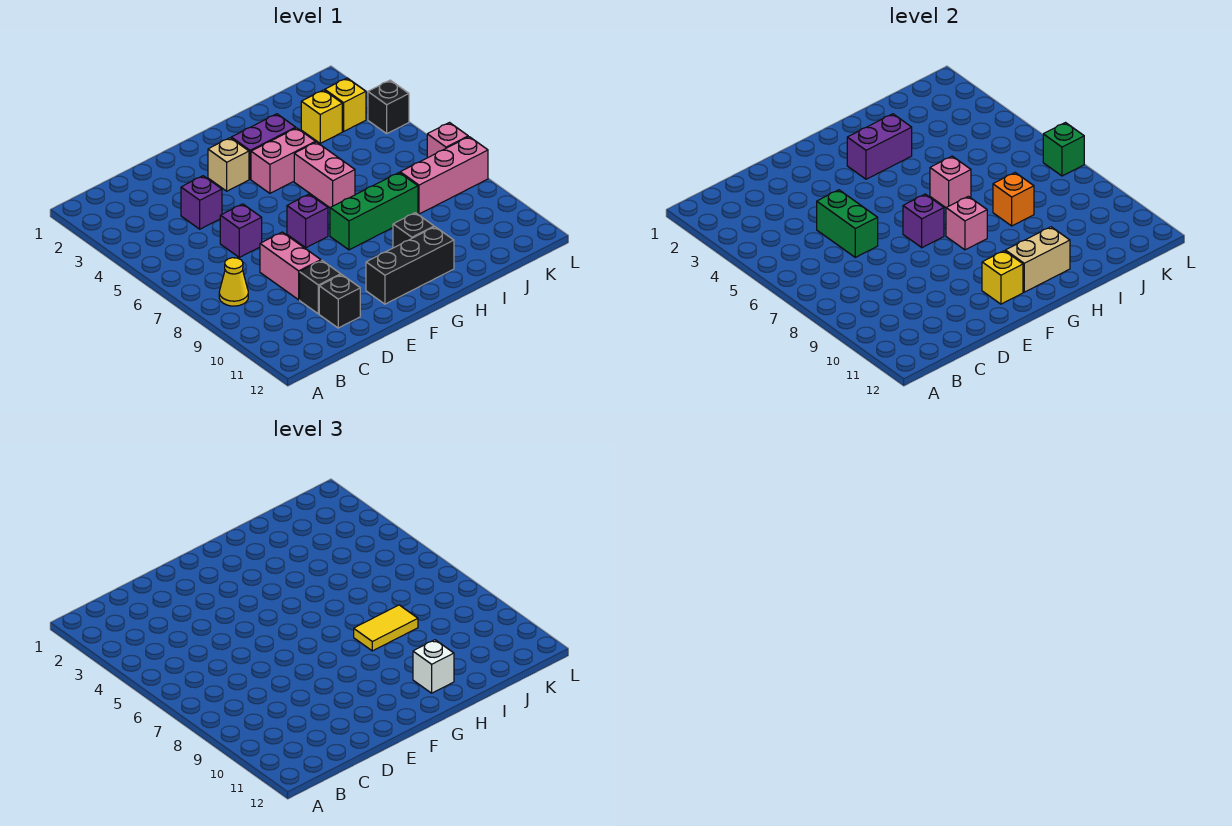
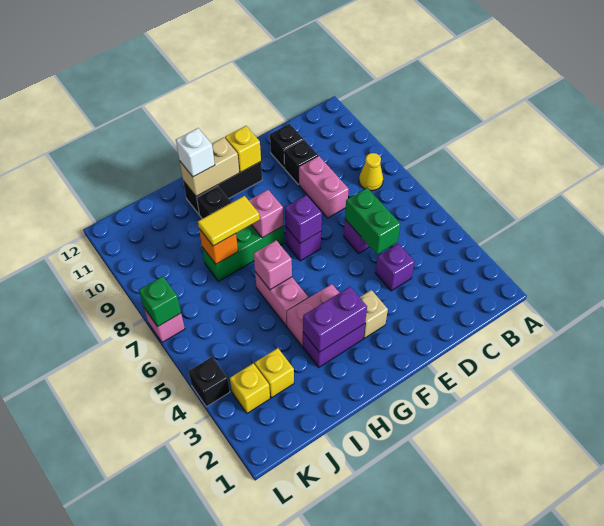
pink brick J8:L8 level 1 -> none

